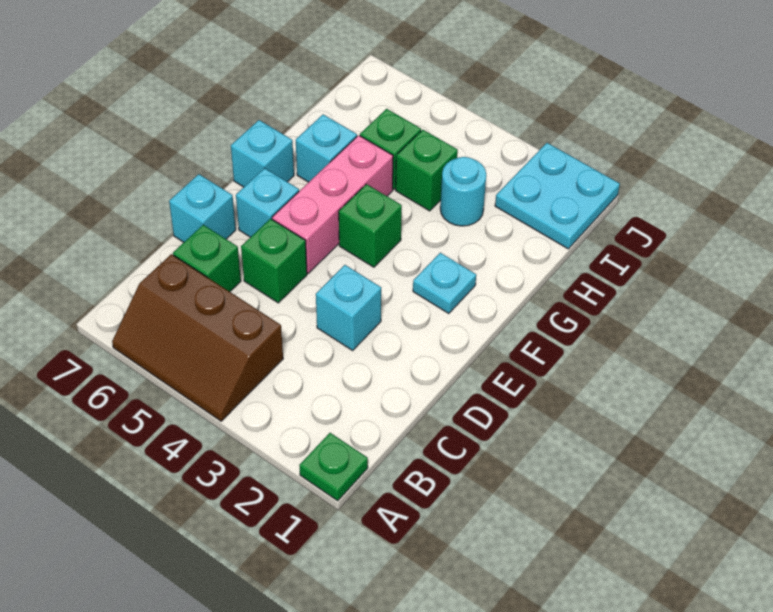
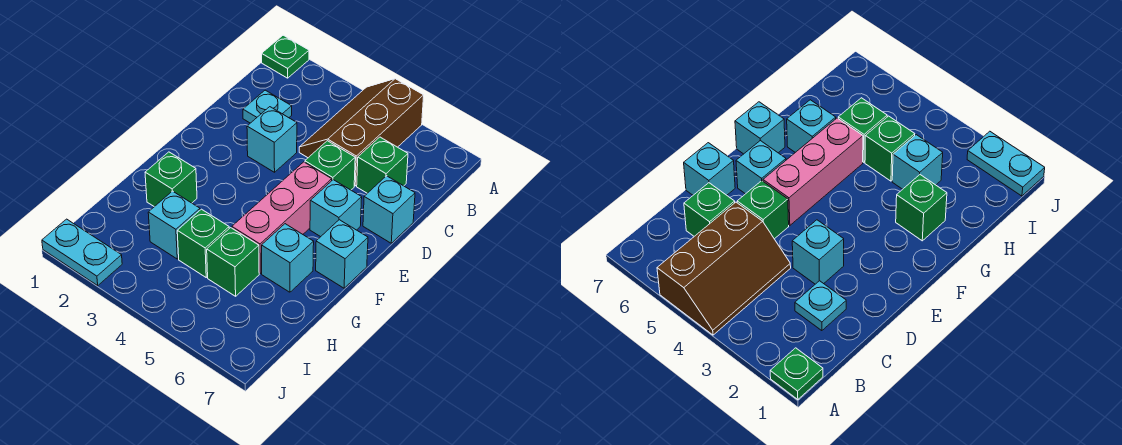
brown slope A4:B6 level 1 top B -> brown slope A4:C5 level 1 top 5
cyan plate F2 level 1 -> cyan plate C2 level 1
green brick F4 level 1 -> green brick G2 level 1
cyan round brick H3 level 1 -> cyan brick H3 level 1
cyan plate I1:J2 level 1 -> cyan plate J1:J2 level 1

